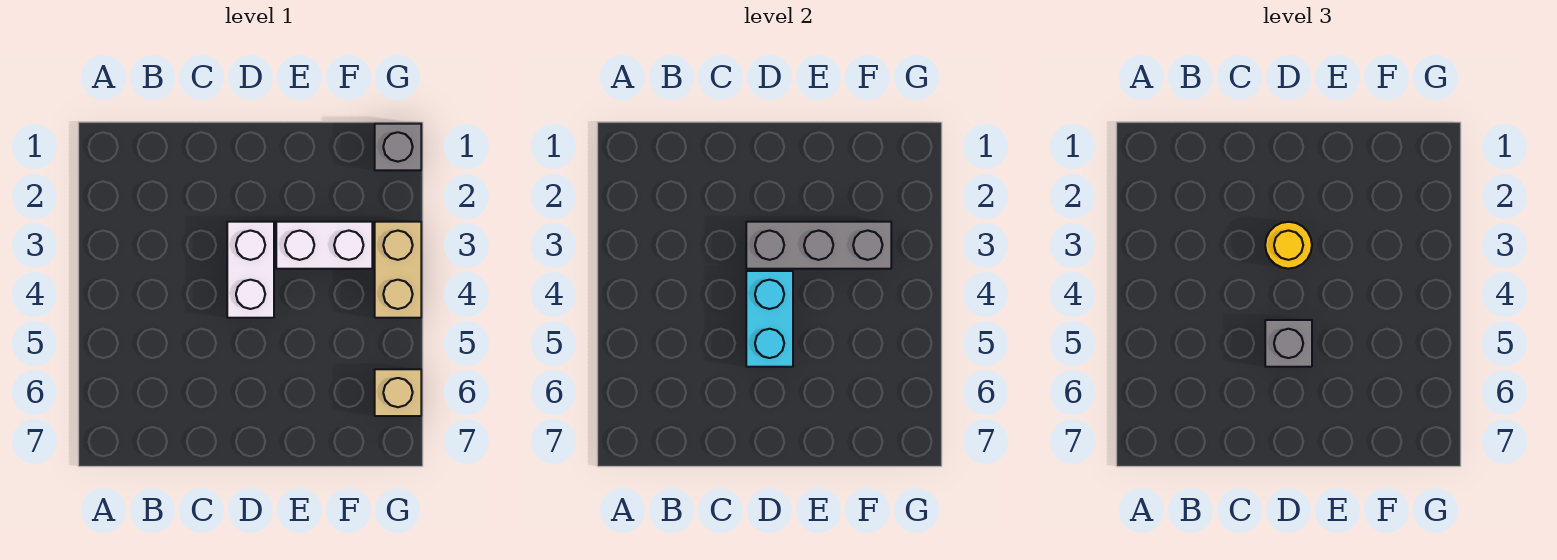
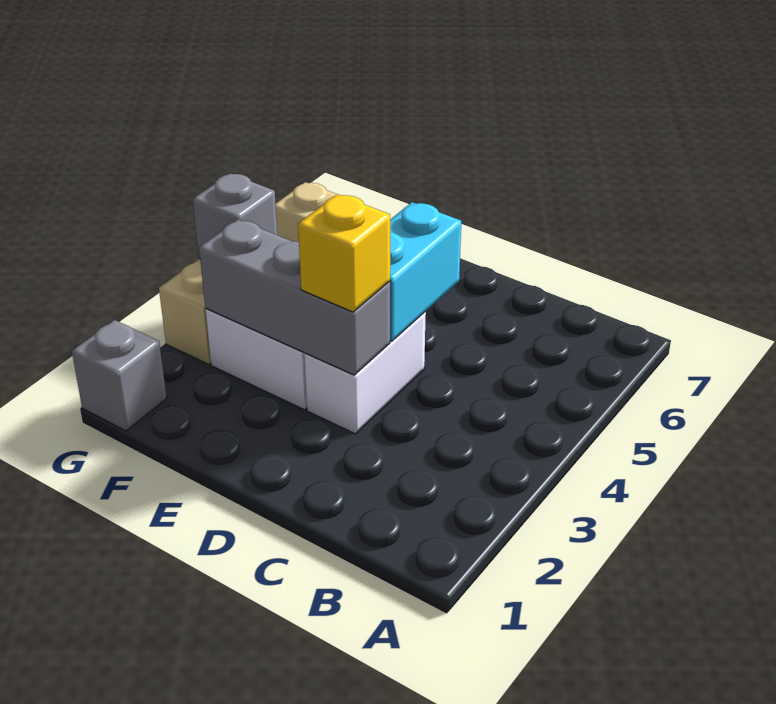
yellow round brick D3 level 3 -> yellow brick D3 level 3
grey brick D5 level 3 -> grey brick G4 level 2

